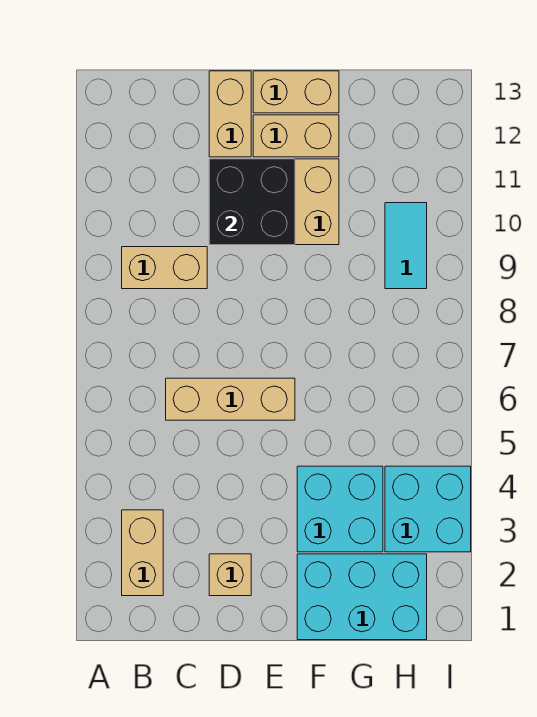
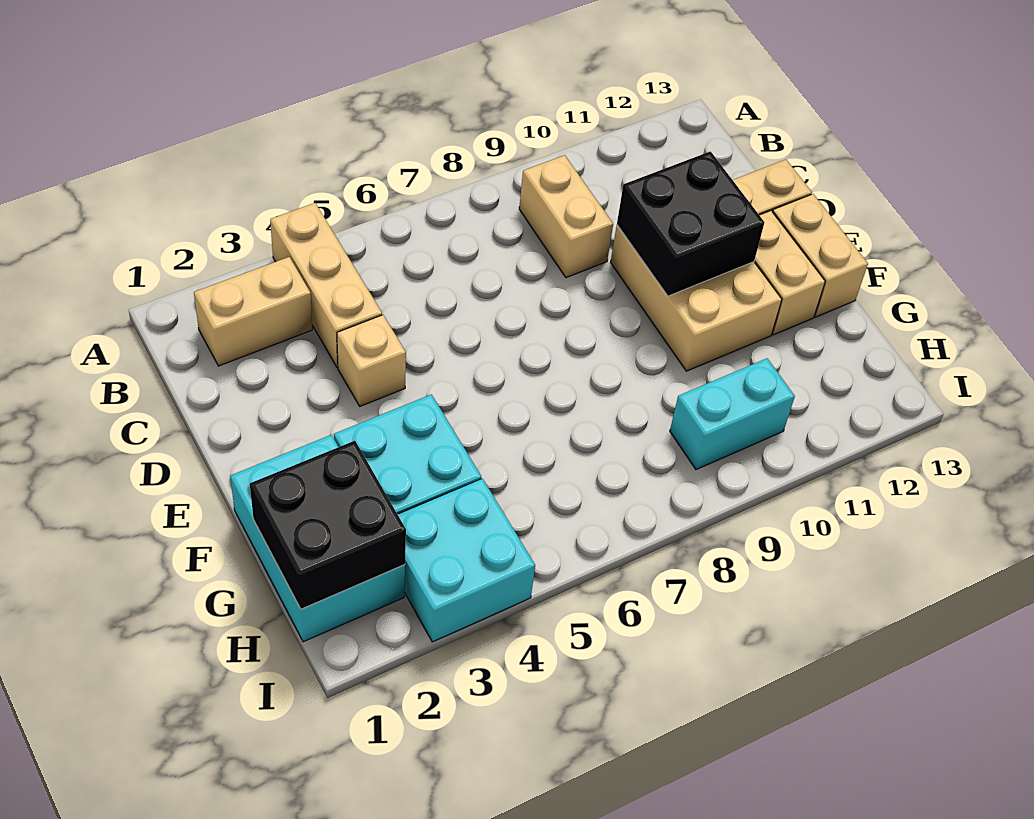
tan brick C6:E6 level 1 -> tan brick A4:C4 level 1
tan brick D2 level 1 -> tan brick D4 level 1
none -> black brick G1:H2 level 2
cyan tile H9:H10 level 1 -> cyan brick H9:H10 level 1

